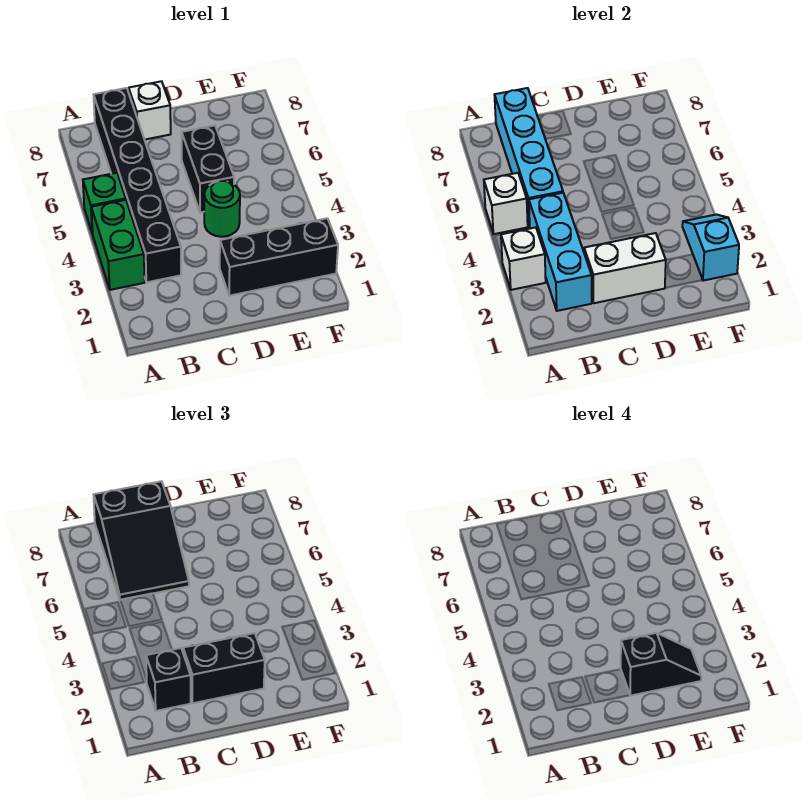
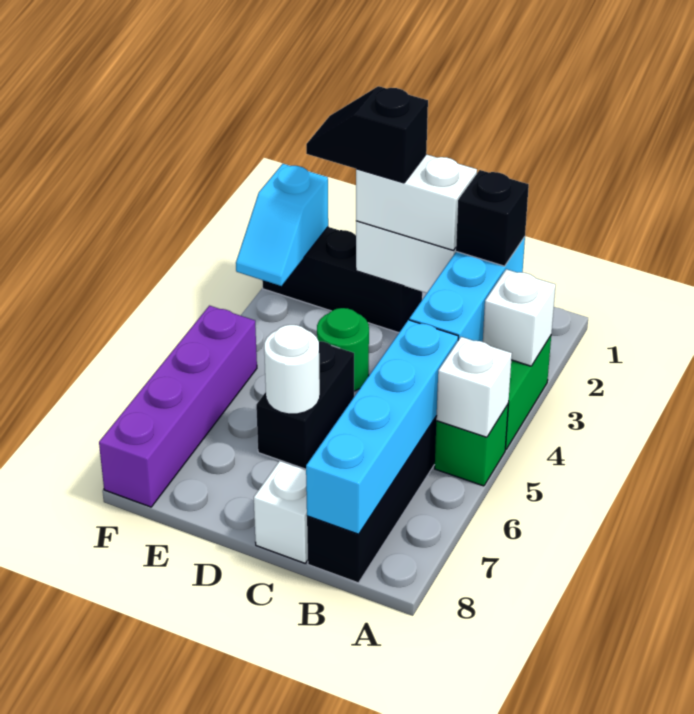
black slope B6:C8 level 3 top 8 -> none
black brick C2:D2 level 3 -> white brick C2:D2 level 3
none -> white round brick D6 level 2
none -> purple brick F5:F8 level 1

